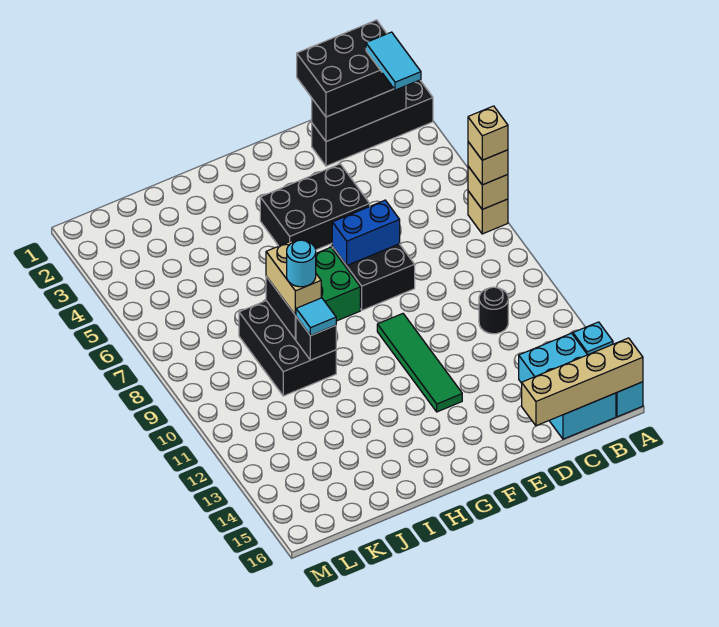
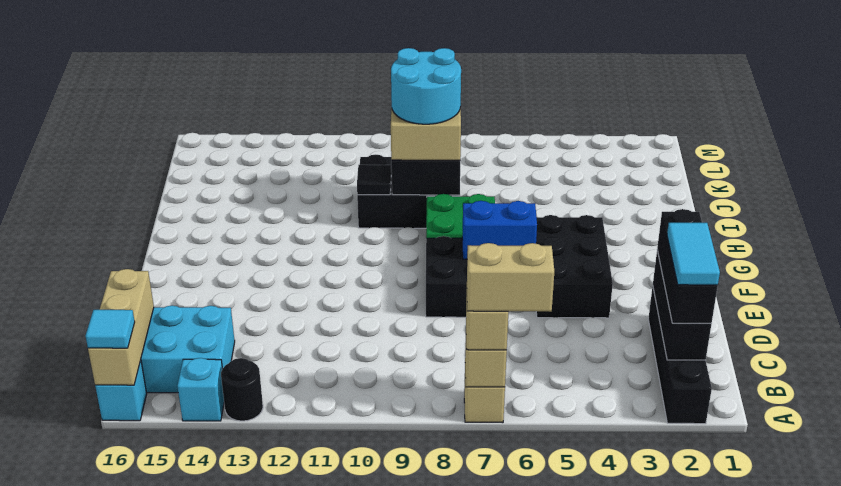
tan brick A7 level 4 -> tan brick A6:A7 level 4
tan brick A16:D16 level 2 -> tan brick A16:C16 level 2
black brick B1:D2 level 3 -> black brick B2:D2 level 3
cyan tile B2:B3 level 4 -> cyan tile B2:C2 level 4
black round brick C11 level 1 -> black round brick A13 level 1
blue brick E7:F7 level 2 -> blue brick F6:F7 level 2
green tile F10:F13 level 1 -> none
cyan round brick I9 level 4 -> cyan round brick I8:J9 level 4
black brick I10 level 2 -> black tile I10 level 2
cyan tile I10 level 3 -> cyan tile A16 level 3

